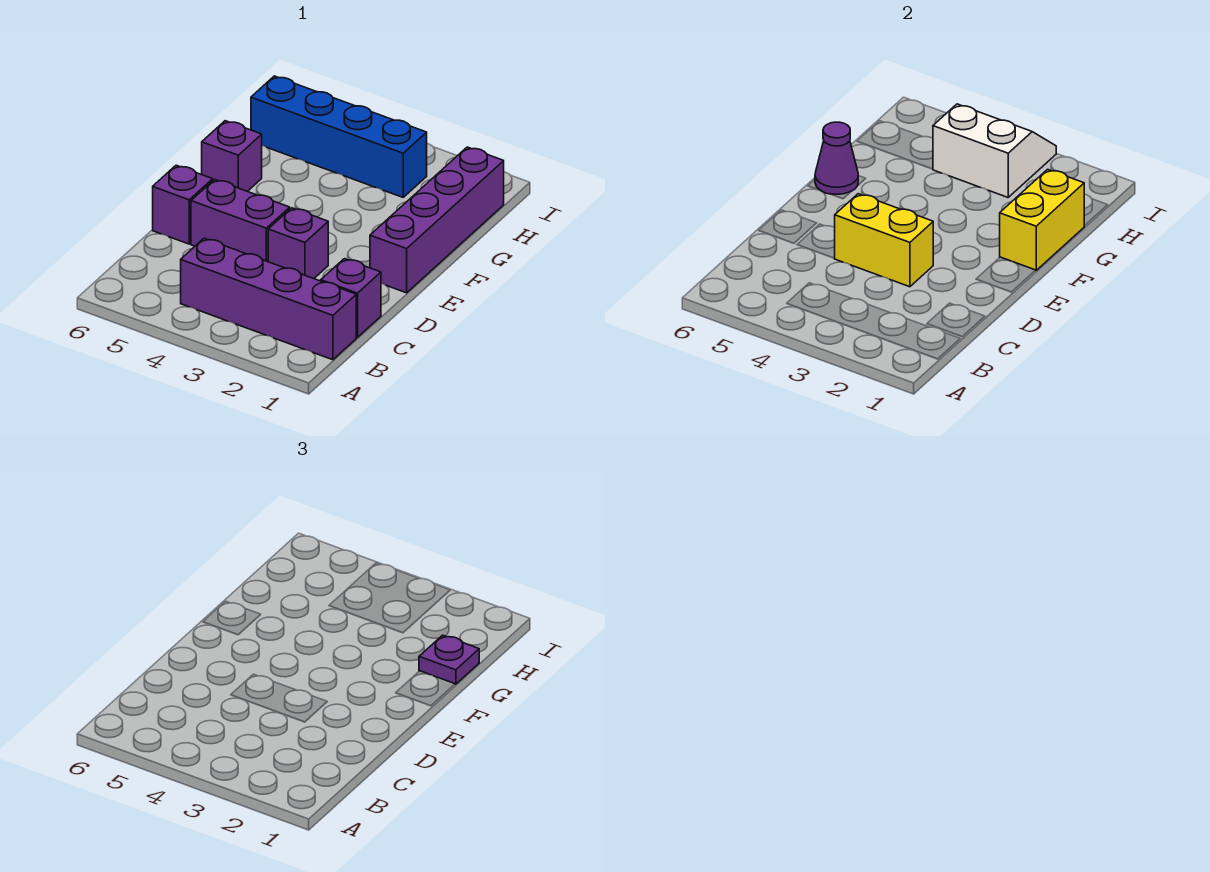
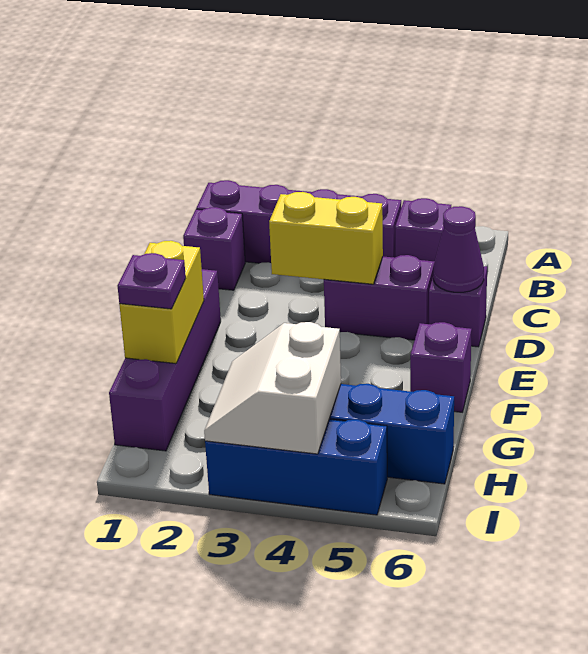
purple brick D3 level 1 -> purple brick B5 level 1
purple cone F6 level 2 -> purple cone D6 level 2
white slope H3:I4 level 2 top H -> white slope H3:I4 level 2 top 4
none -> blue brick I3:I5 level 1

